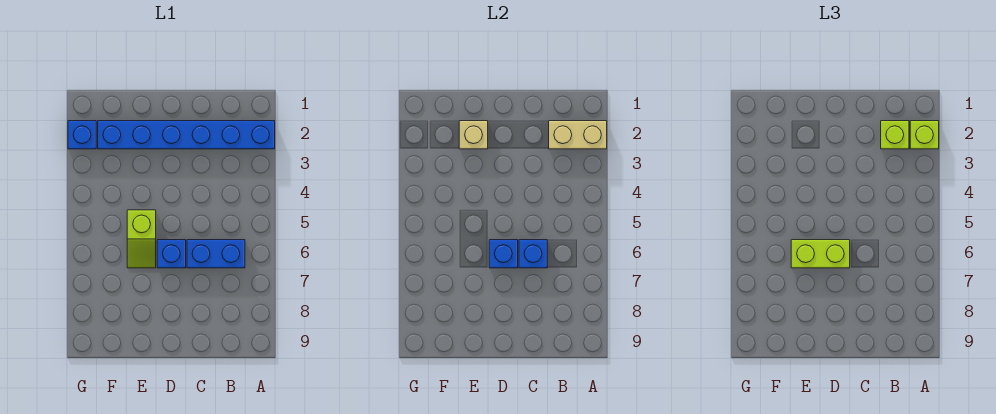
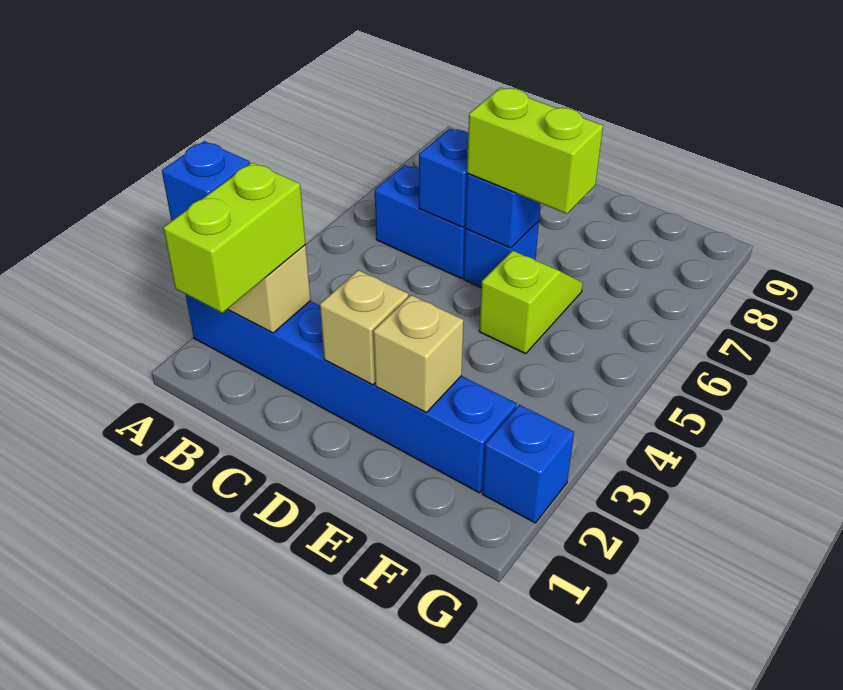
lime brick A2 level 3 -> blue brick A2 level 3
lime brick B2 level 3 -> lime brick B1:B2 level 3
none -> tan brick D2 level 2

